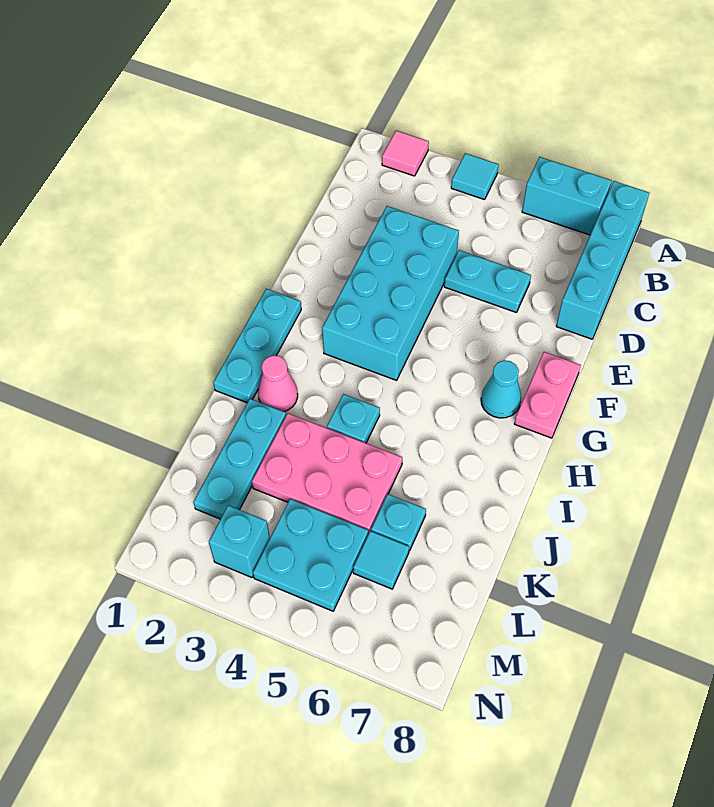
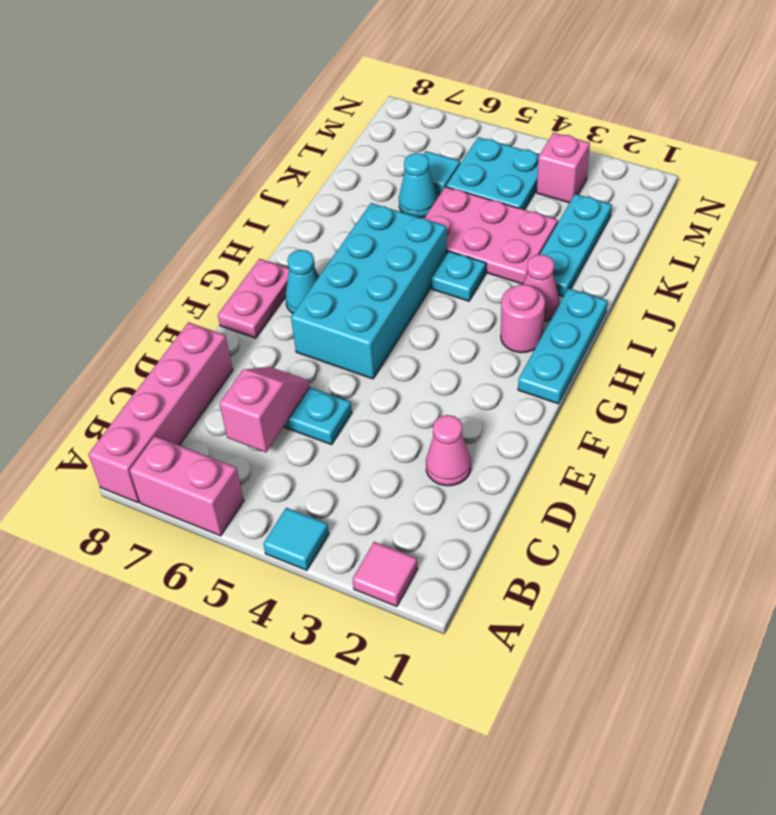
cyan brick A6:A7 level 1 -> pink brick A6:A7 level 1
cyan brick A8:D8 level 1 -> pink brick A8:D8 level 1
none -> pink slope C6:D6 level 2 top C
none -> pink cone D2 level 1
cyan brick D3:G4 level 1 -> cyan brick F5:I6 level 1
none -> pink round brick H2 level 1
cyan plate K6 level 1 -> cyan cone K6 level 1
cyan brick M3 level 1 -> pink brick M3 level 1

